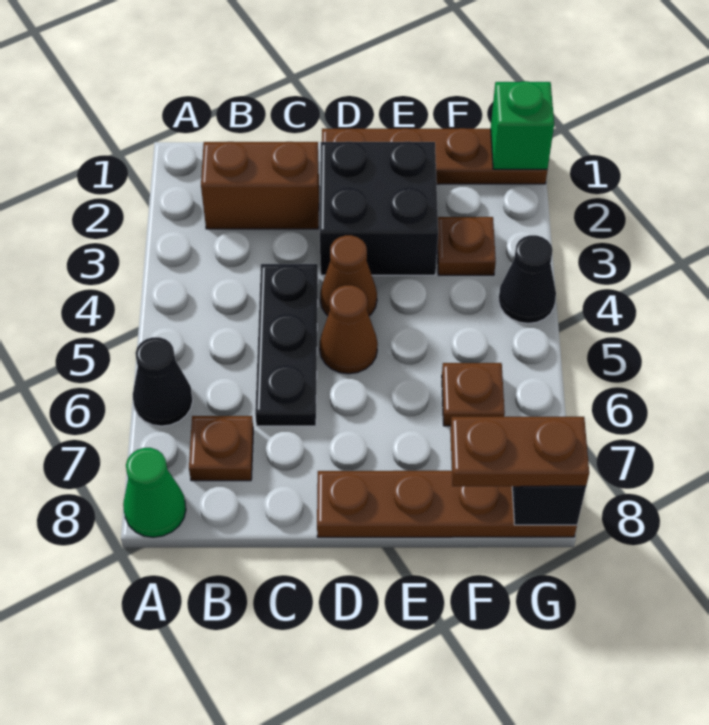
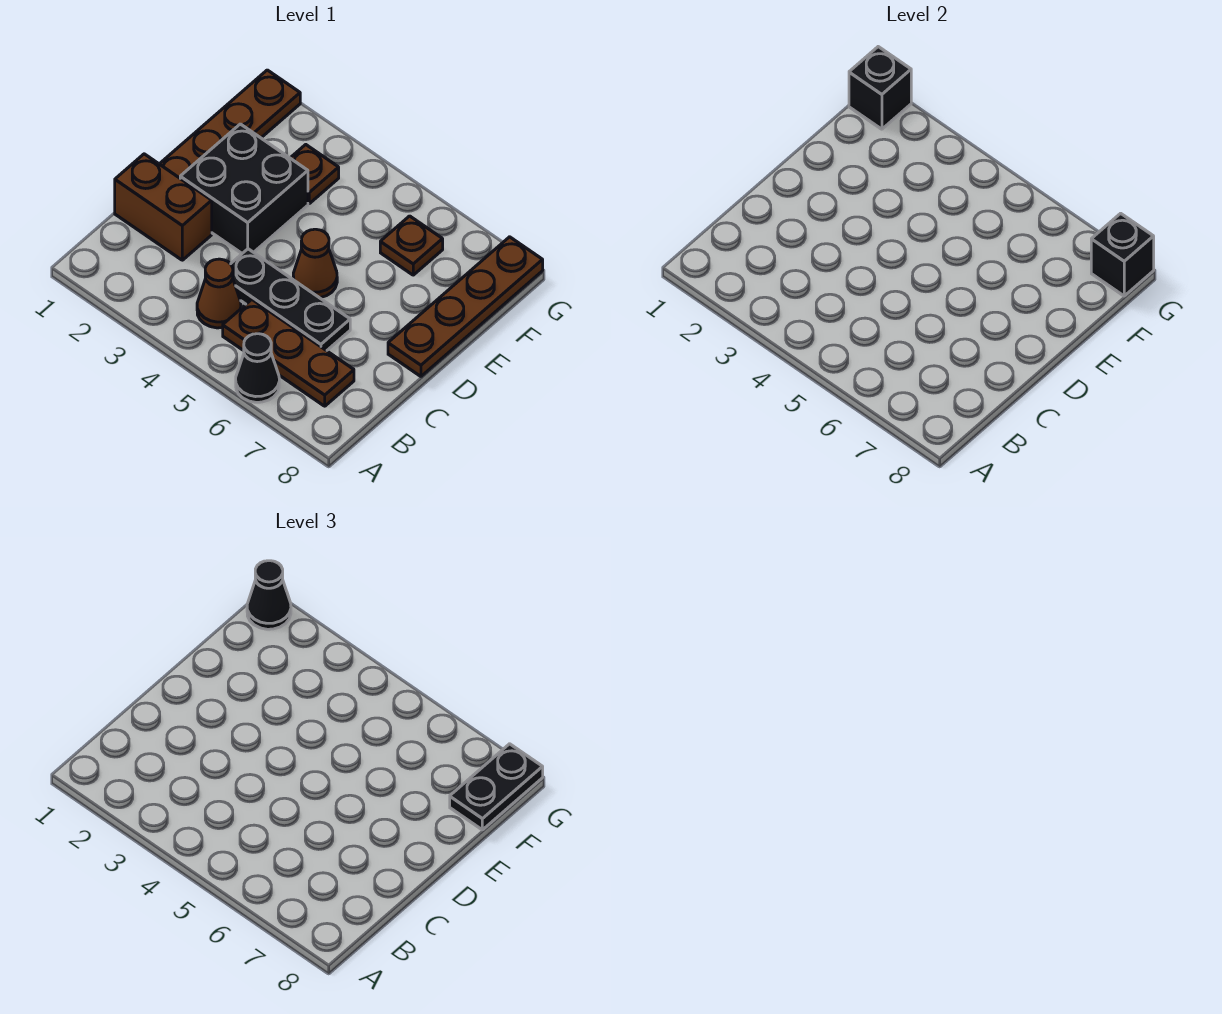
green cone A8 level 1 -> none
brown brick B2:C2 level 1 -> brown brick C1:C2 level 1
brown plate B7 level 1 -> brown plate B5:B7 level 1
brown cone D4 level 1 -> brown cone B4 level 1
brown plate F8:G8 level 3 -> black plate F8:G8 level 3
green brick G1 level 2 -> black brick G1 level 2
black cone G4 level 1 -> black cone G1 level 3

